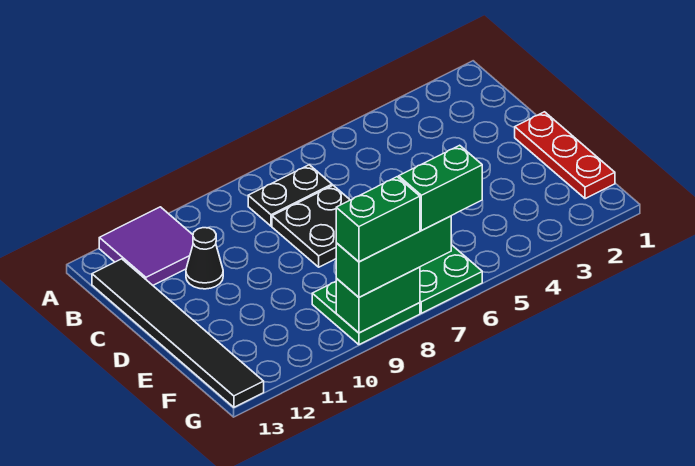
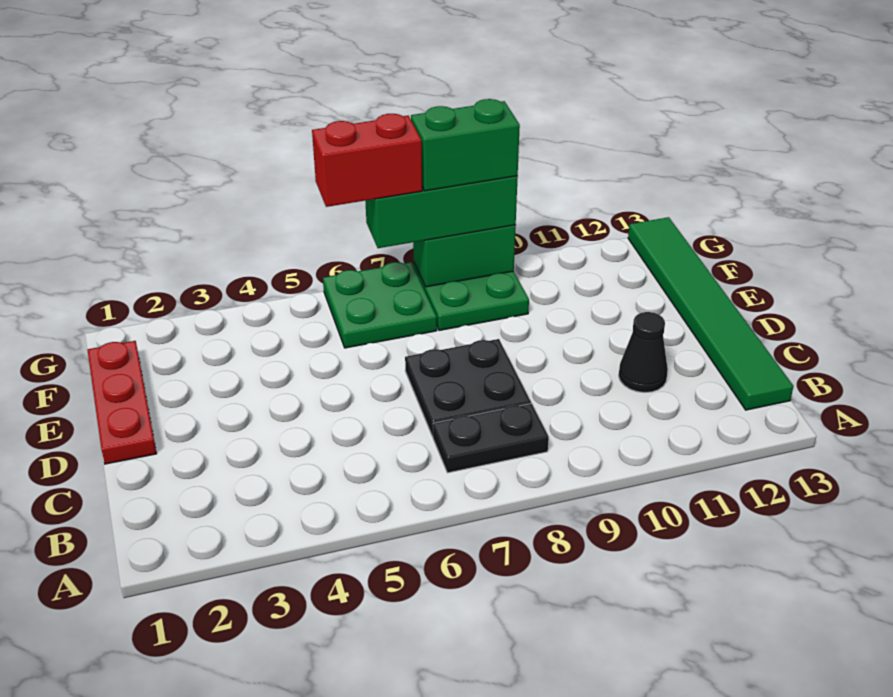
purple tile A11:B12 level 1 -> none
black tile B13:G13 level 1 -> green tile B13:G13 level 1
green brick G6:G7 level 4 -> red brick G6:G7 level 4

